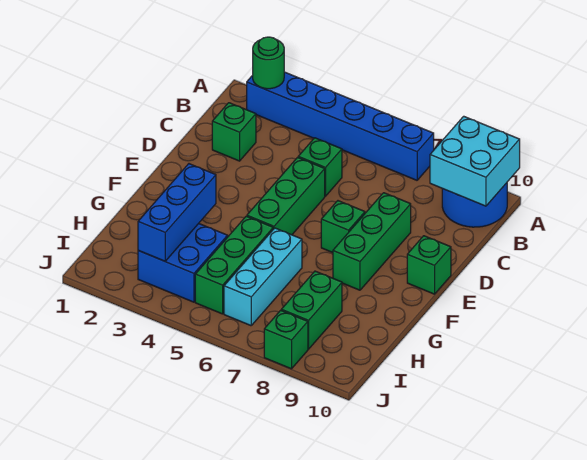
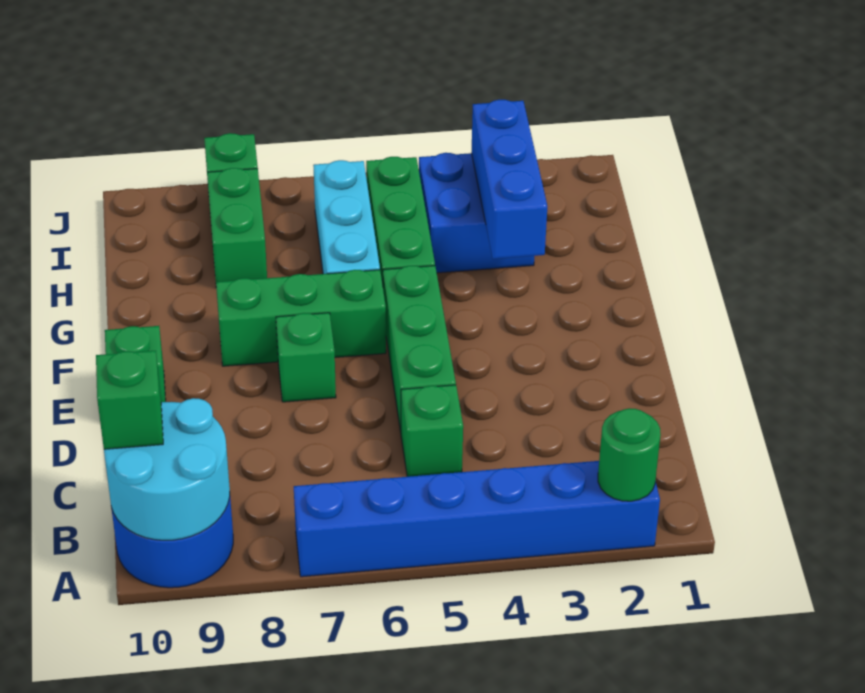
cyan brick A9:B10 level 2 -> cyan round brick A9:B10 level 2
green brick C2 level 1 -> green brick B10 level 3
green brick D8:F8 level 1 -> green brick F6:F8 level 1

